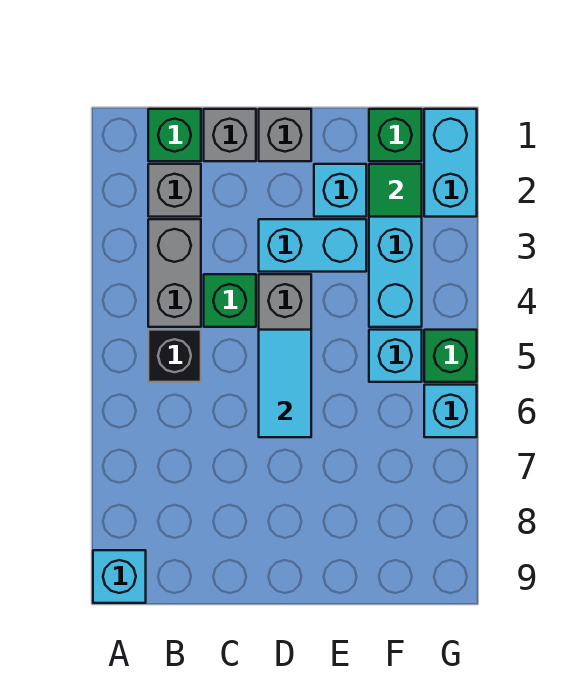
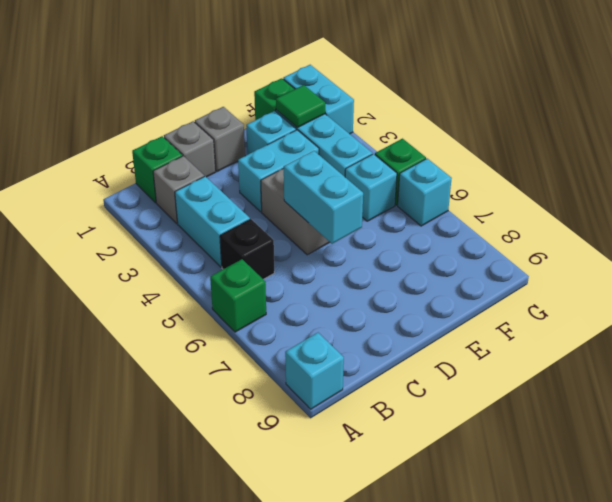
grey brick B3:B4 level 1 -> cyan brick B3:B4 level 1
green brick C4 level 1 -> green brick A6 level 1
cyan tile D5:D6 level 2 -> cyan brick D5:D6 level 2

